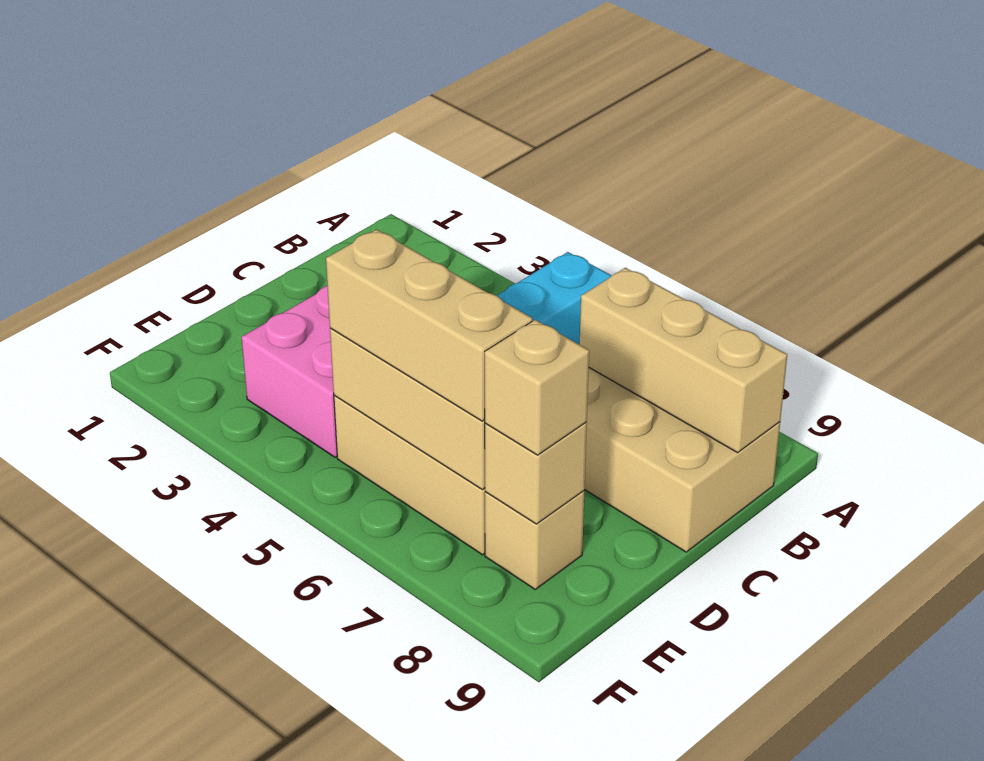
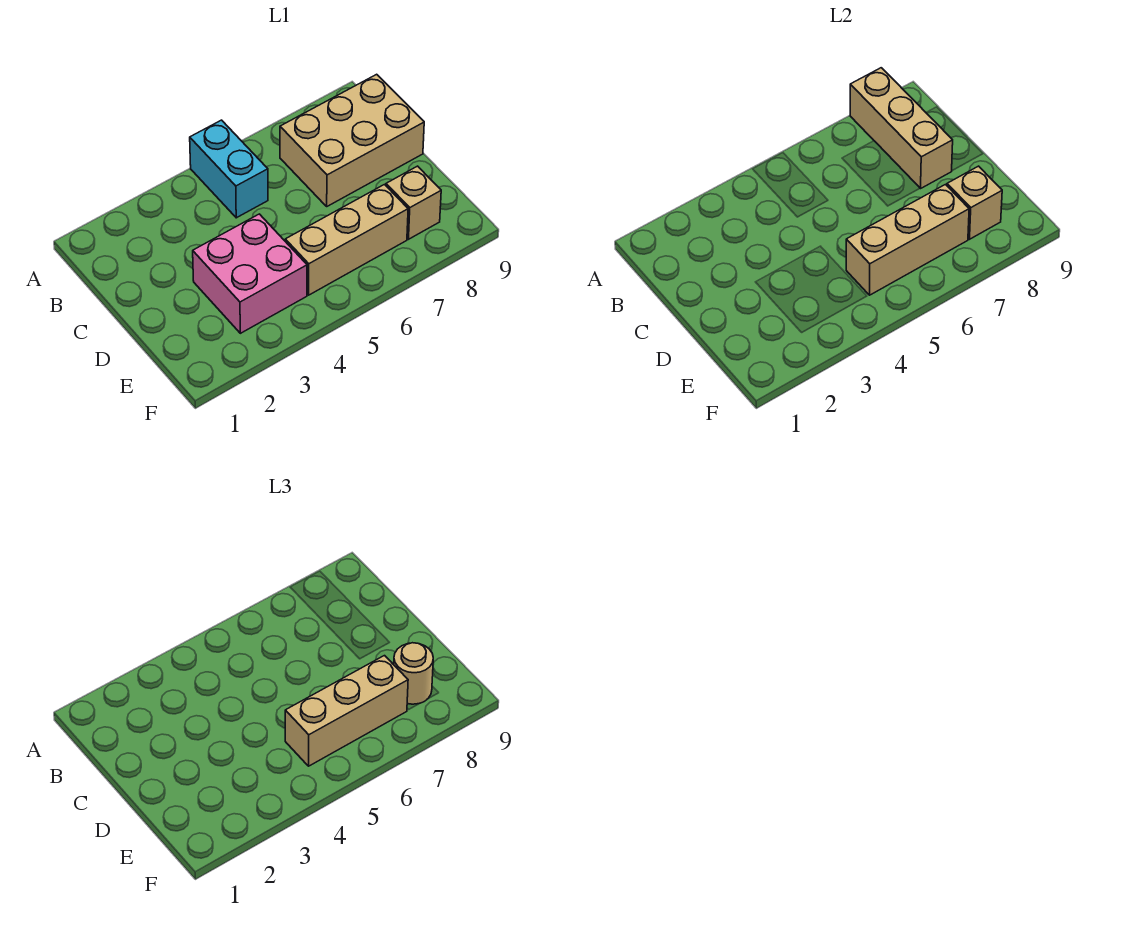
tan brick B7:B9 level 2 -> tan brick A8:C8 level 2
tan brick E8 level 3 -> tan round brick E8 level 3

